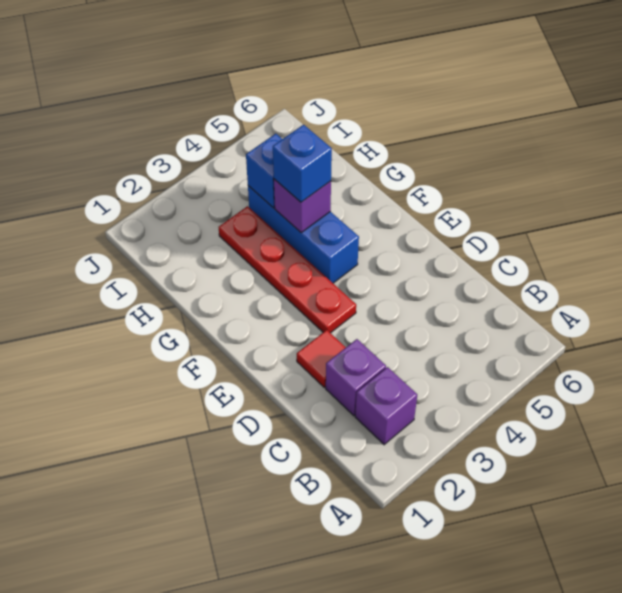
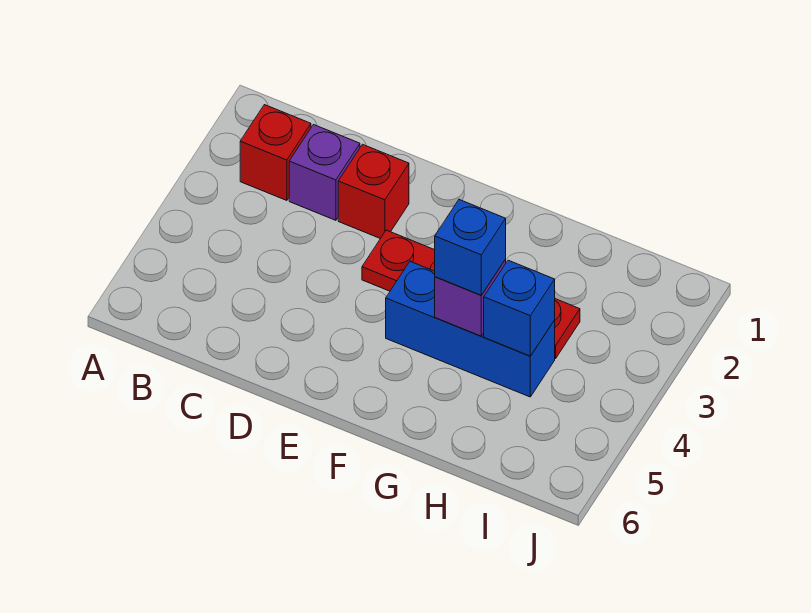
purple brick B2 level 1 -> red brick B2 level 1
red tile D2 level 1 -> red brick D2 level 1

